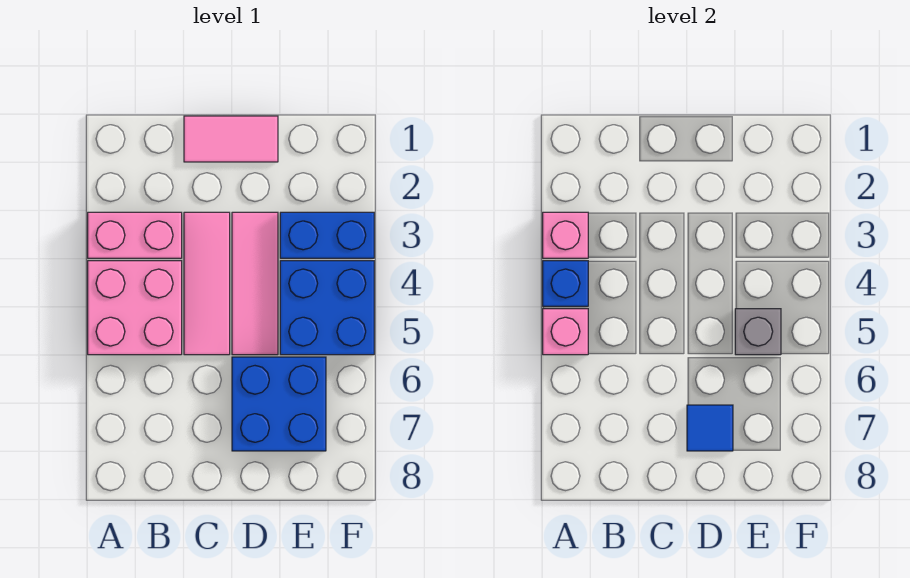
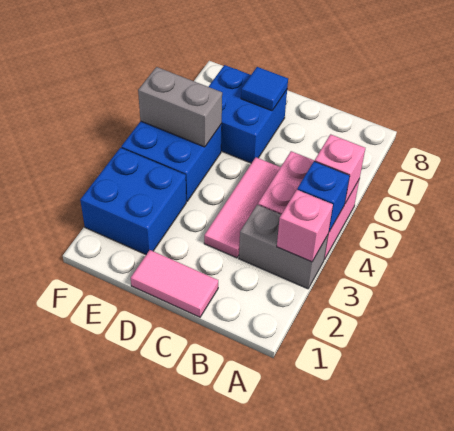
pink brick A3:B3 level 1 -> grey brick A3:B3 level 1
pink tile D3:D5 level 1 -> none
blue brick E3:F3 level 1 -> blue brick E2:F3 level 1
grey brick E5 level 2 -> grey brick E5:F5 level 2

